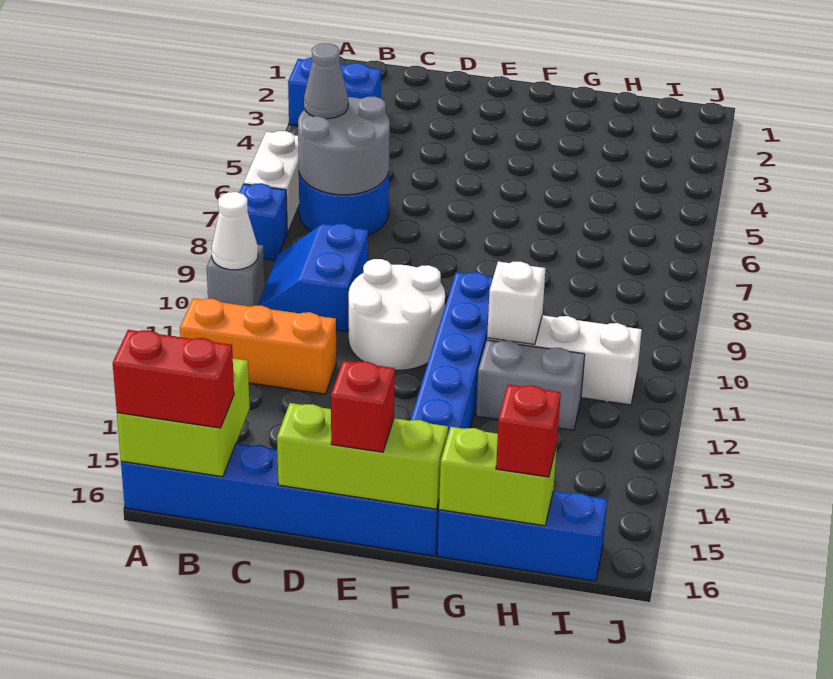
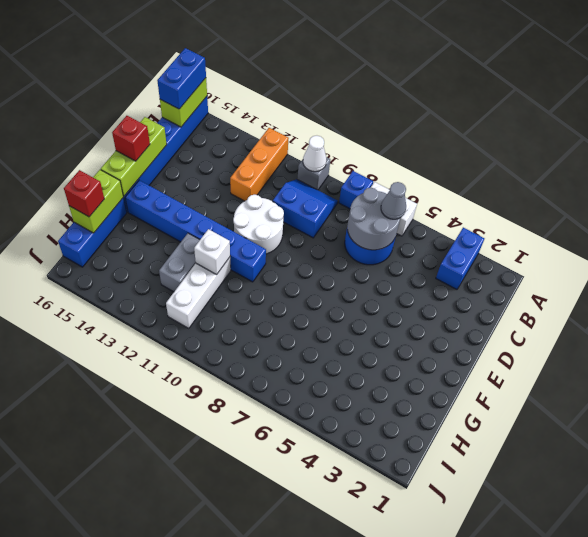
lime brick A15:B16 level 2 -> lime brick A16:B16 level 2
red brick A16:B16 level 3 -> blue brick A16:B16 level 3

